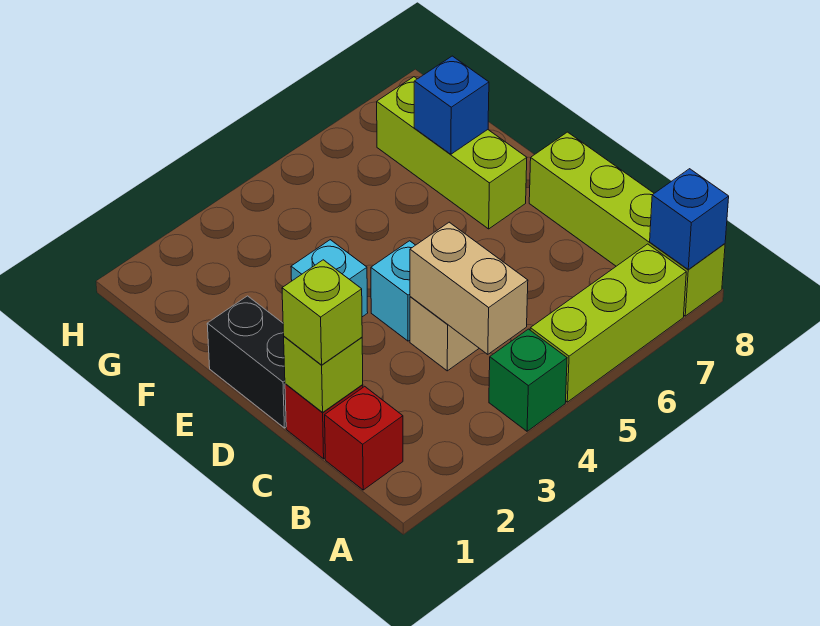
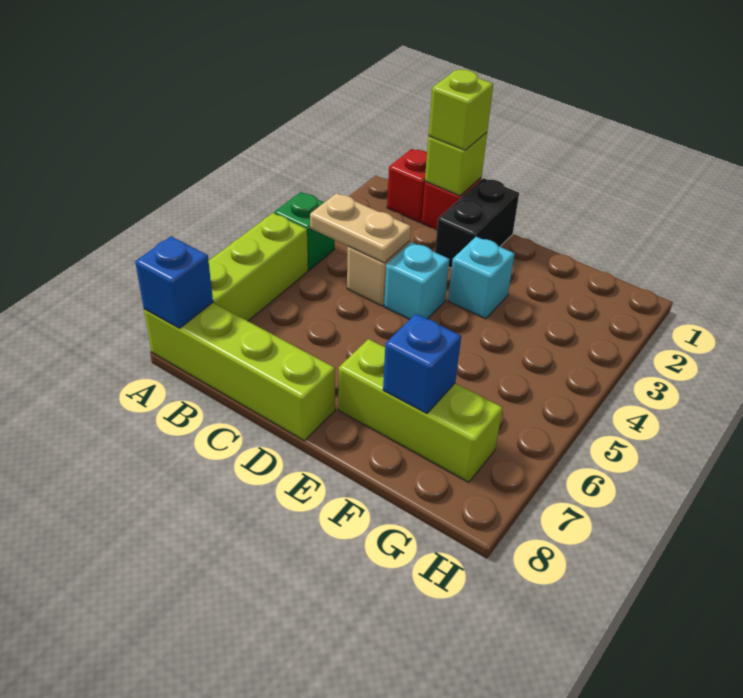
tan brick B4:C4 level 2 -> tan plate B4:C4 level 2
black brick D1:E1 level 1 -> black brick D1:D2 level 1

